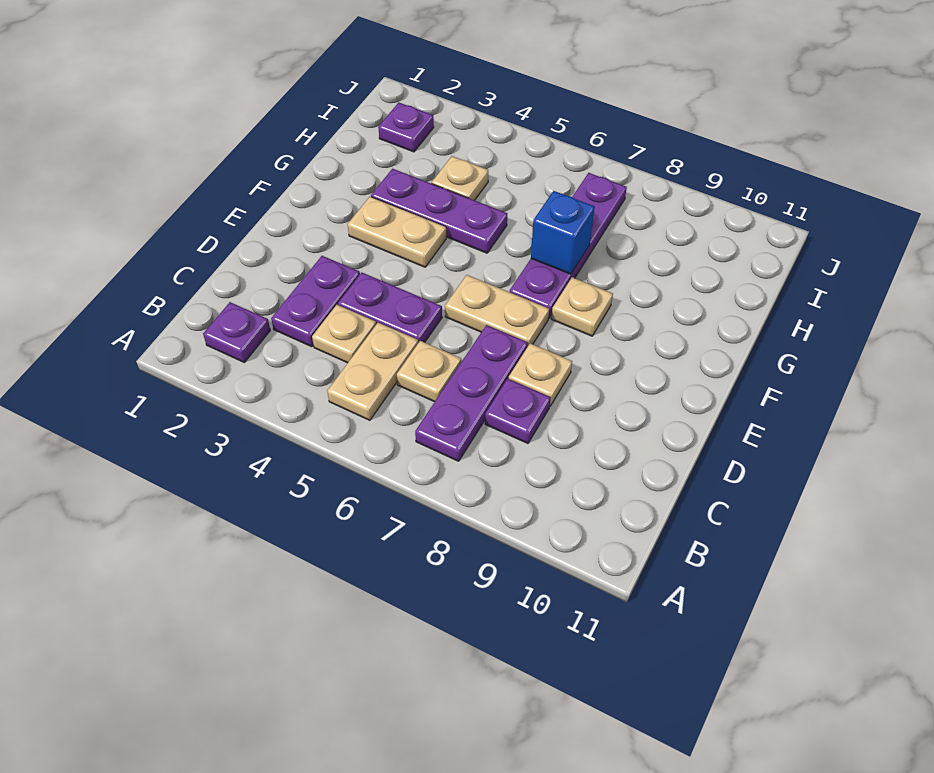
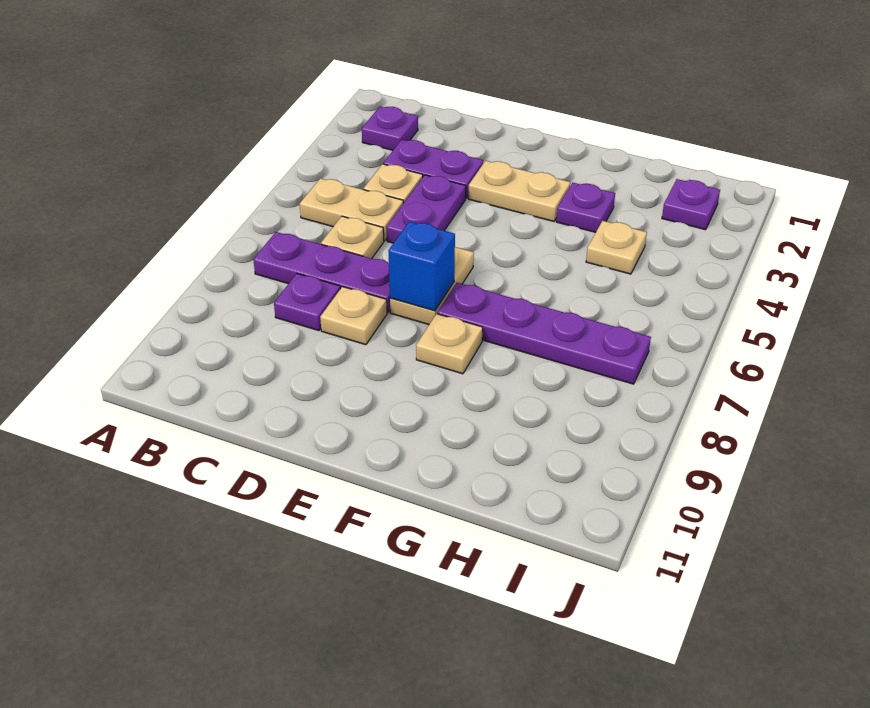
tan plate F3:F4 level 1 -> tan plate E3:F3 level 1
purple plate G3:G5 level 1 -> purple plate G3 level 1
blue brick G7 level 2 -> blue brick E7 level 2

